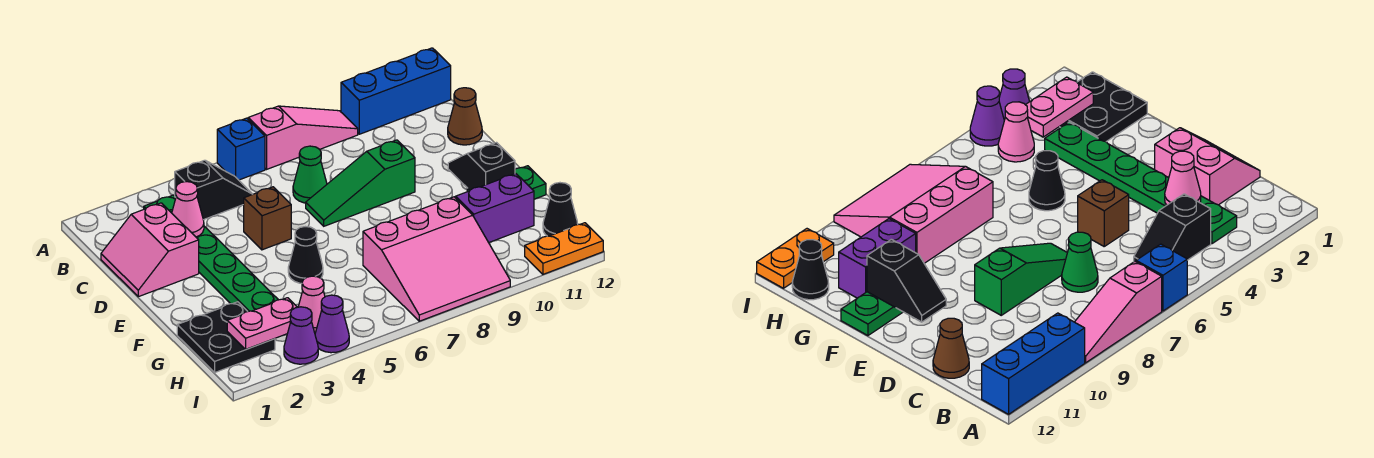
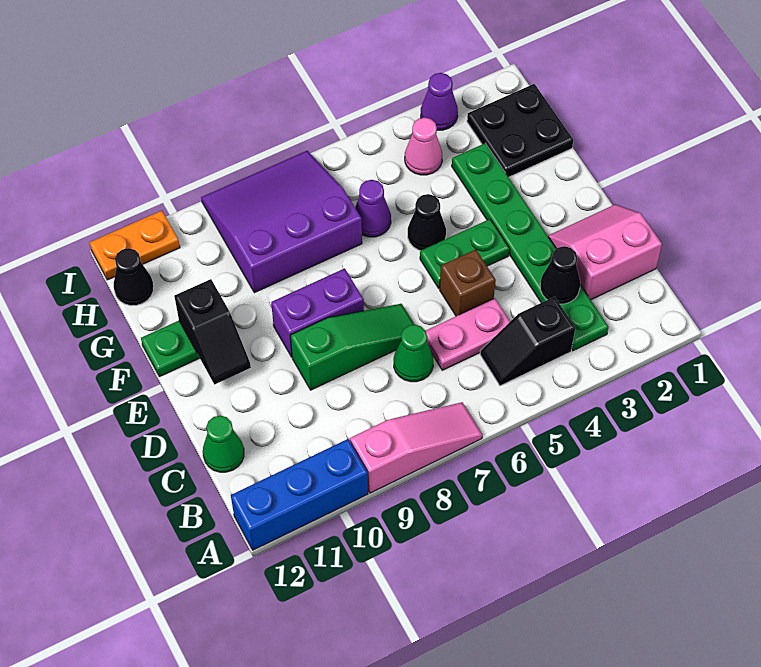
blue brick A6 level 1 -> none
pink slope A7:A9 level 1 top 7 -> pink slope A7:A9 level 1 top 9
pink slope C1:D2 level 1 top 2 -> pink slope C1:D2 level 1 top C
pink cone C3 level 2 -> black cone C3 level 2
brown cone C12 level 1 -> green cone C12 level 1
none -> green plate E4:E5 level 1
pink slope G7:I9 level 1 top G -> purple slope G7:I9 level 1 top G
purple brick G10:G11 level 1 -> purple brick E8:E9 level 1
pink plate H2:H3 level 2 -> pink plate C5:C6 level 1
purple cone I4 level 1 -> purple cone G6 level 1

